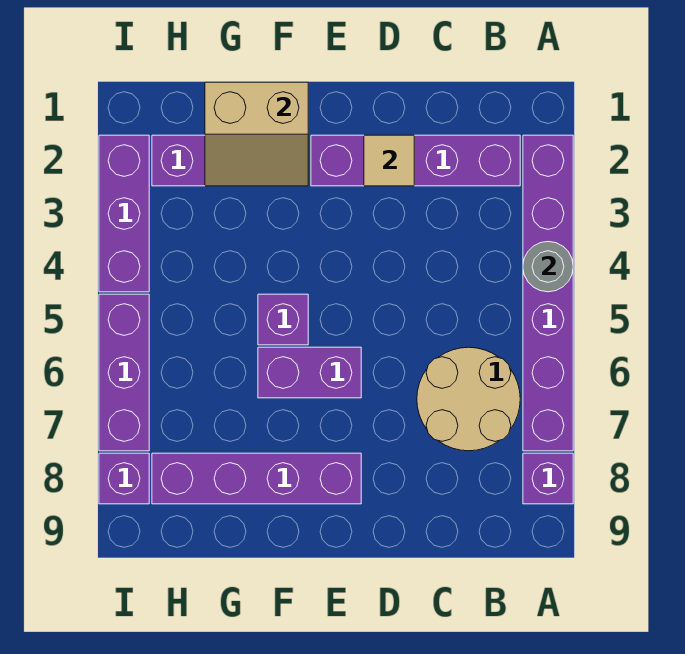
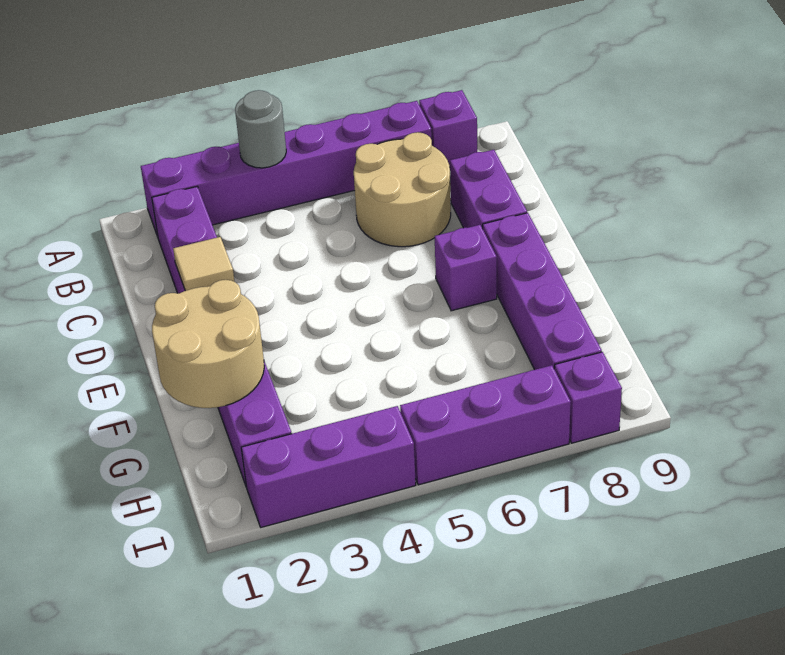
purple brick E6:F6 level 1 -> purple brick C8:D8 level 1
tan slope F1:G2 level 2 top 1 -> tan round brick F1:G2 level 2
purple brick F5 level 1 -> purple brick E7 level 1

